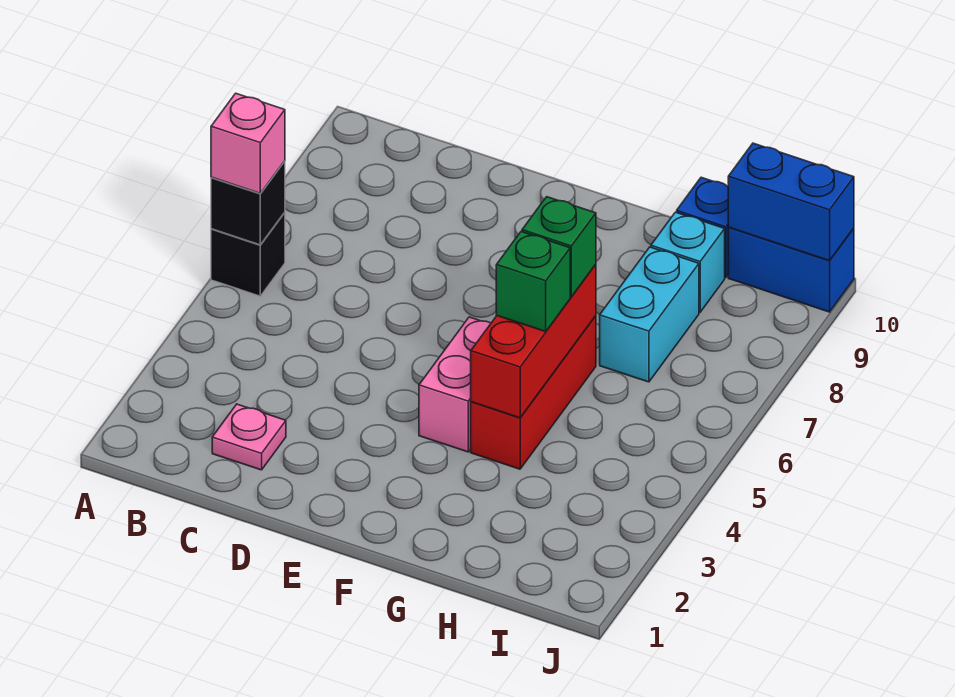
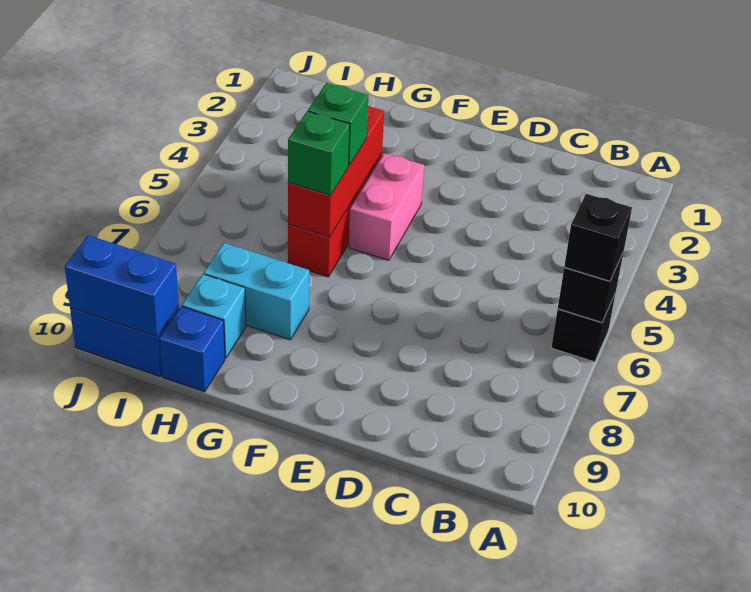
pink brick A6 level 3 -> black brick A6 level 3
pink plate C2 level 1 -> none
cyan brick H7:H8 level 1 -> cyan brick G8:H8 level 1

